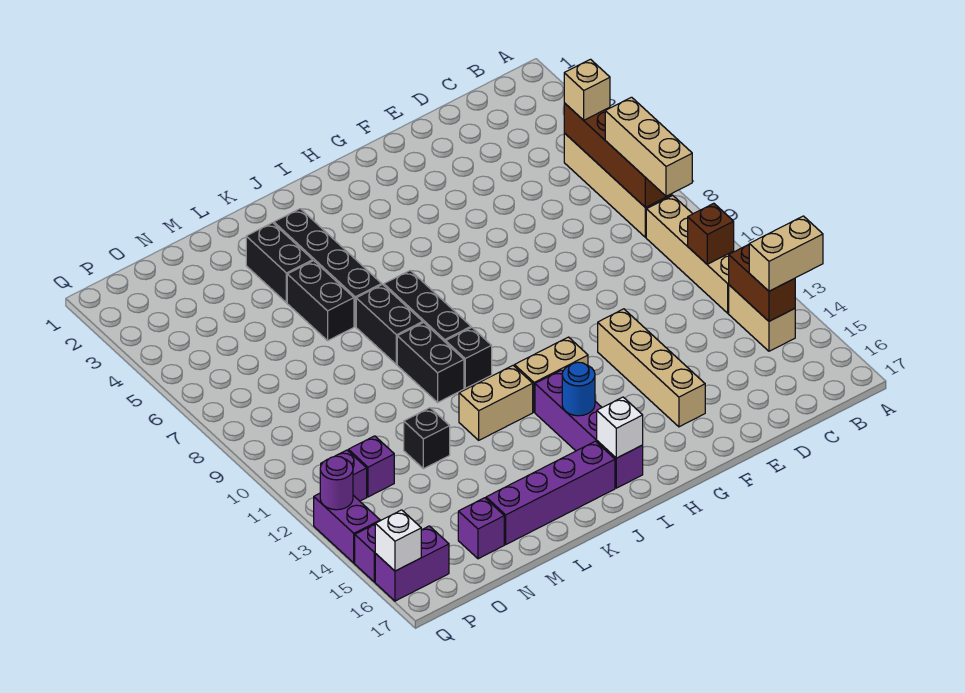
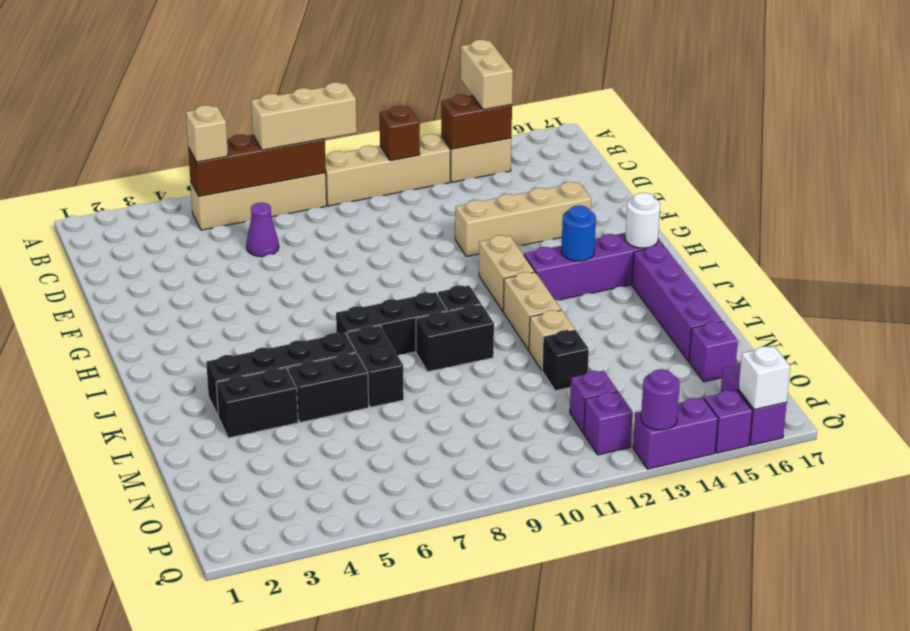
none -> purple cone D6 level 1
white brick I16 level 2 -> white round brick I16 level 2
black brick K7:K8 level 1 -> black brick K7:L7 level 1
none -> tan brick L12 level 1

